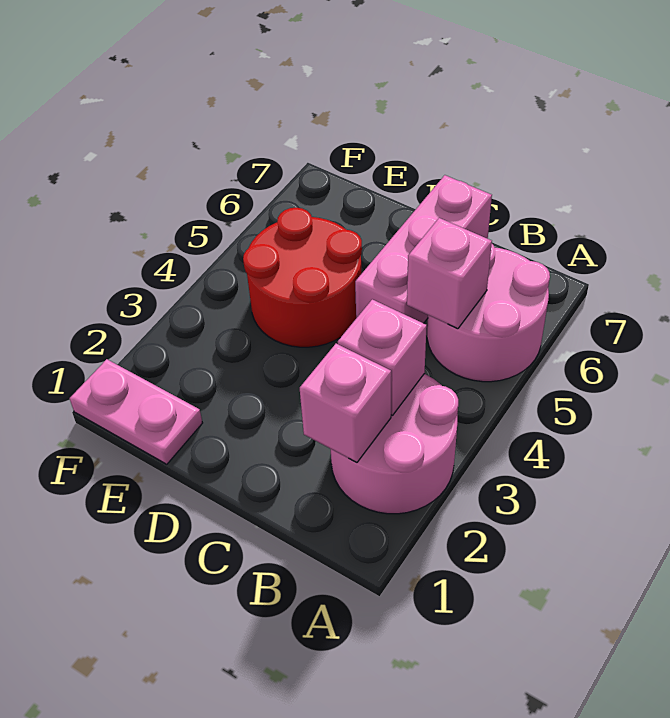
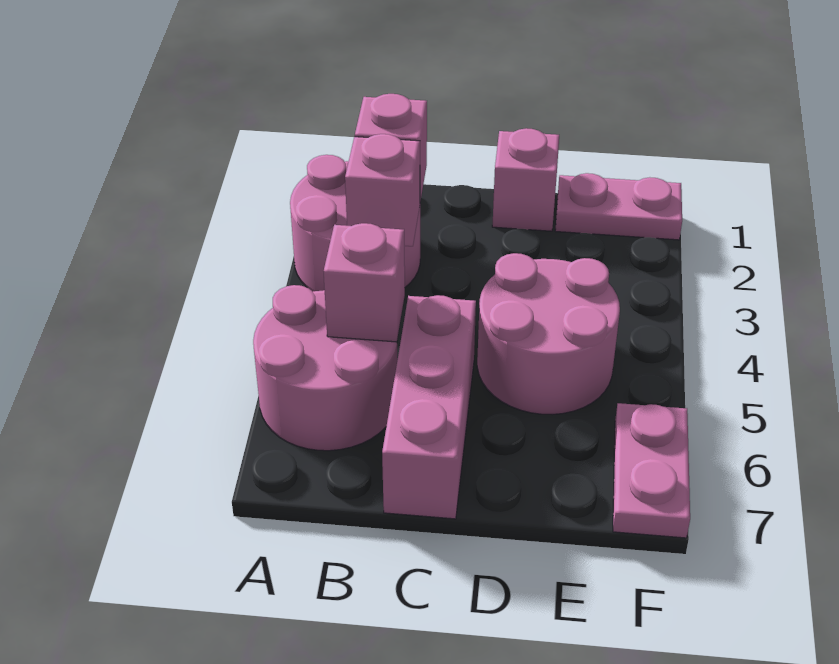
none -> pink brick D1 level 1
red round brick D4:E5 level 1 -> pink round brick D4:E5 level 1
none -> pink plate F6:F7 level 1

